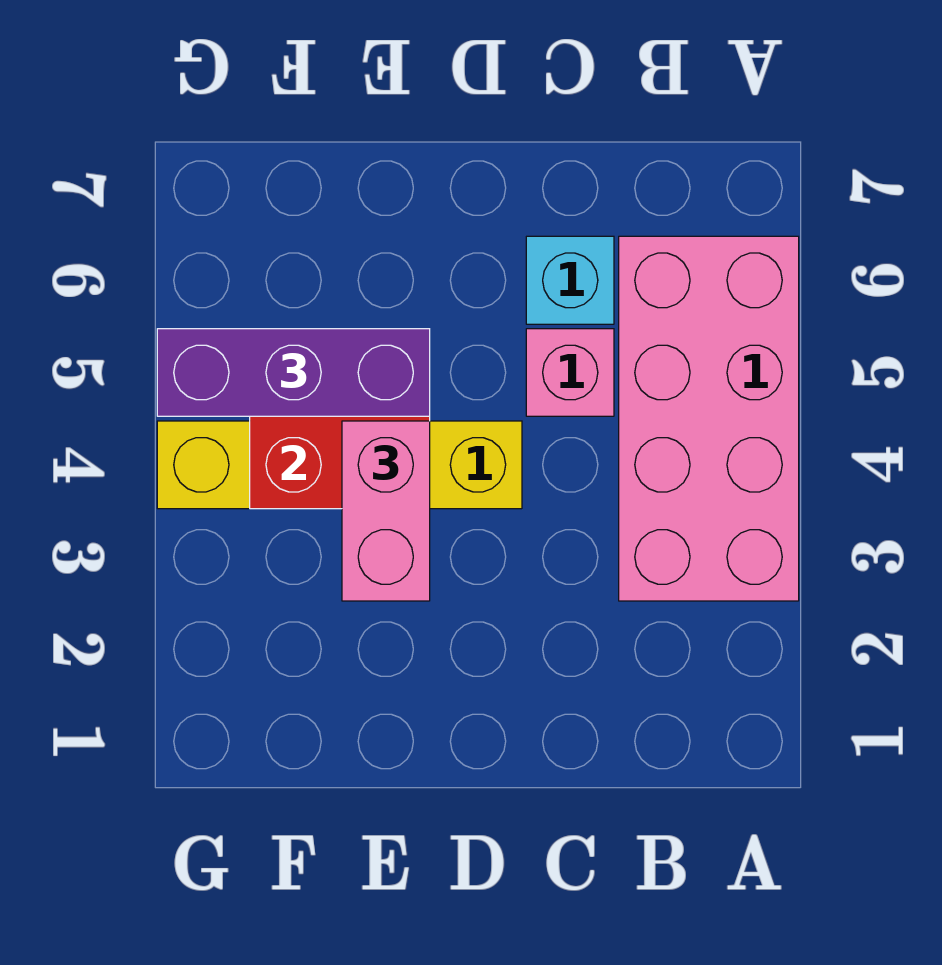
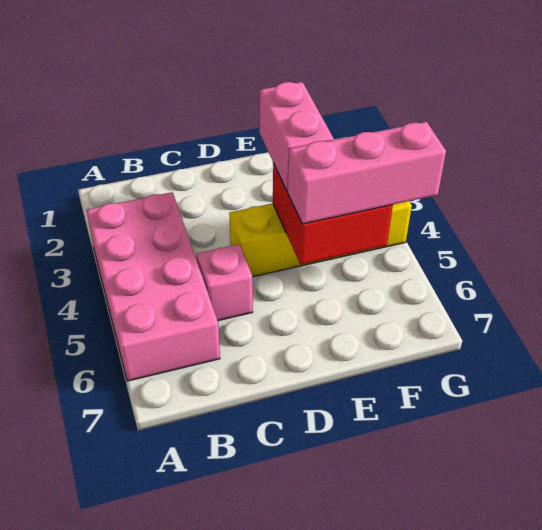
cyan brick C6 level 1 -> none
purple brick E5:G5 level 3 -> pink brick E5:G5 level 3

